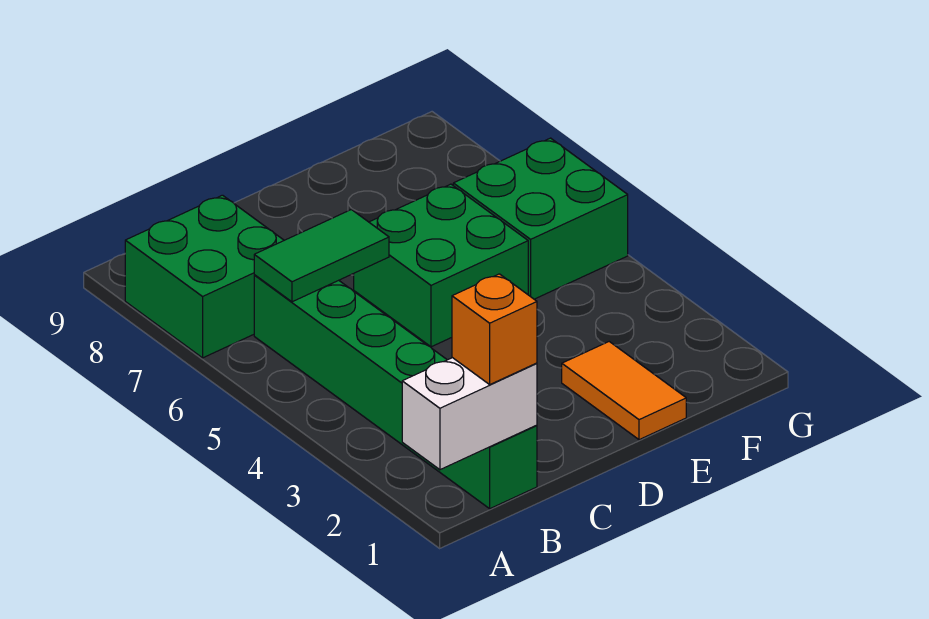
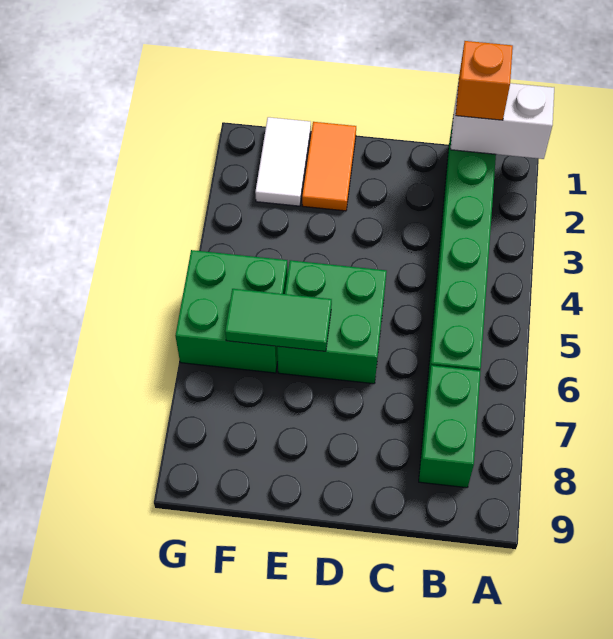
green brick A7:B8 level 1 -> green brick B7:B8 level 1
green tile B6:C6 level 2 -> green tile E6:F6 level 2
none -> white tile F1:F2 level 1

